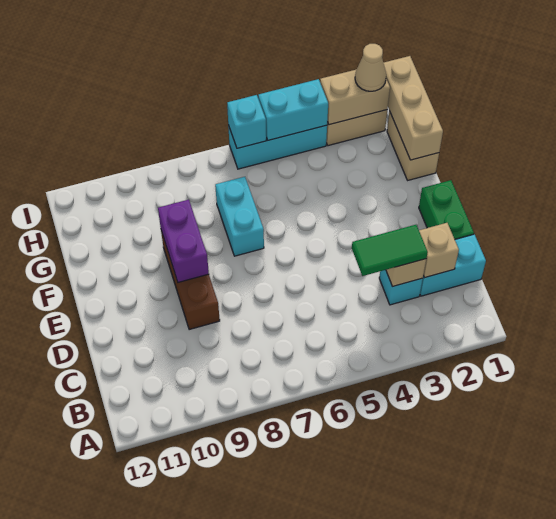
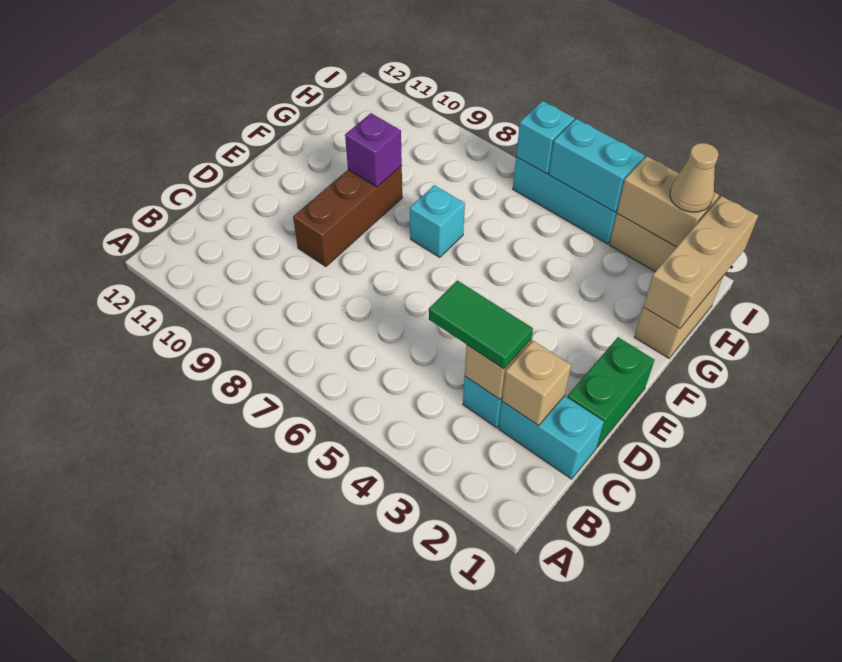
purple brick E9:F9 level 2 -> purple brick F9 level 2
cyan brick F7:G7 level 1 -> cyan brick F7 level 1

